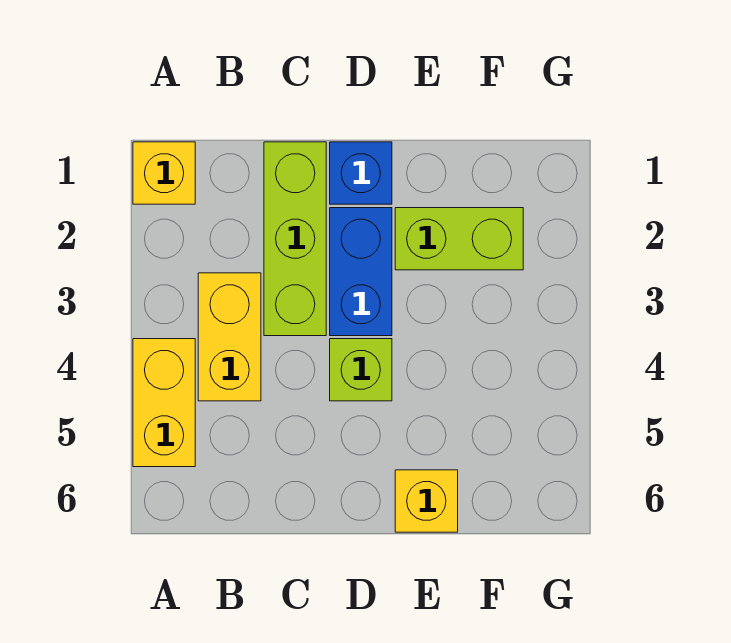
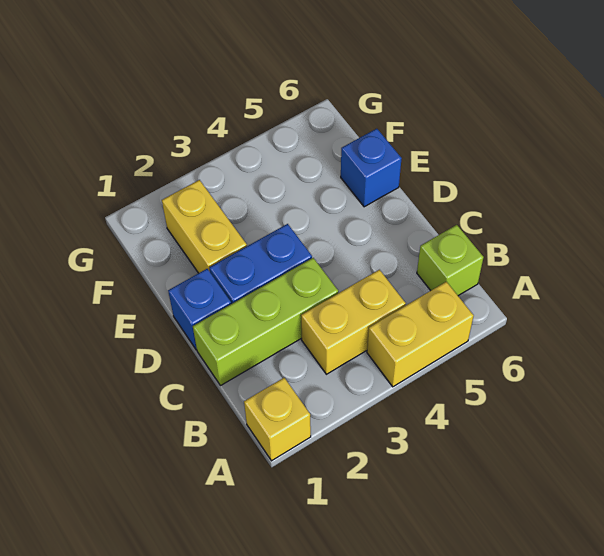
lime brick D4 level 1 -> lime brick B6 level 1
lime brick E2:F2 level 1 -> yellow brick E2:F2 level 1
yellow brick E6 level 1 -> blue brick E6 level 1

